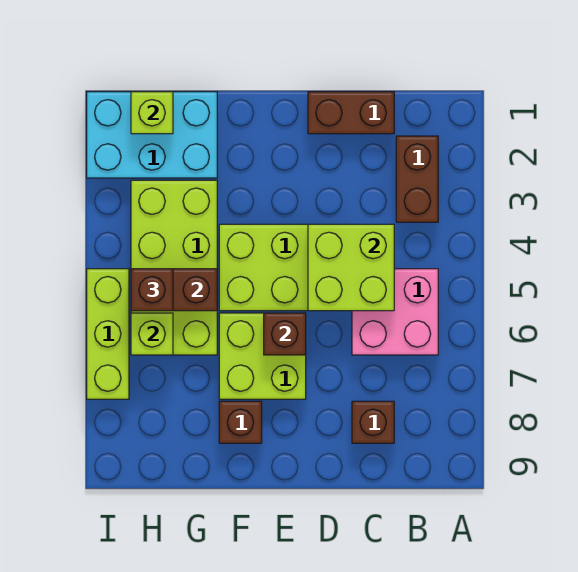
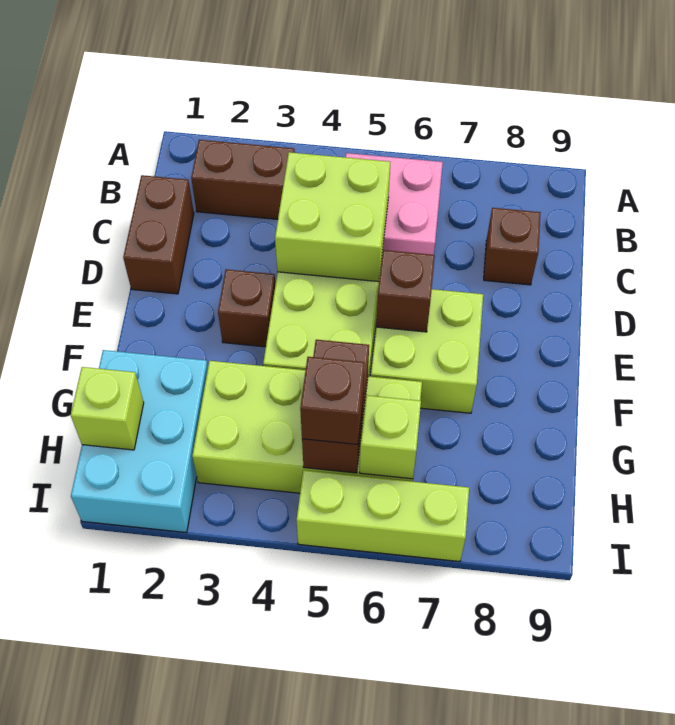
brown brick F8 level 1 -> brown brick E3 level 1

